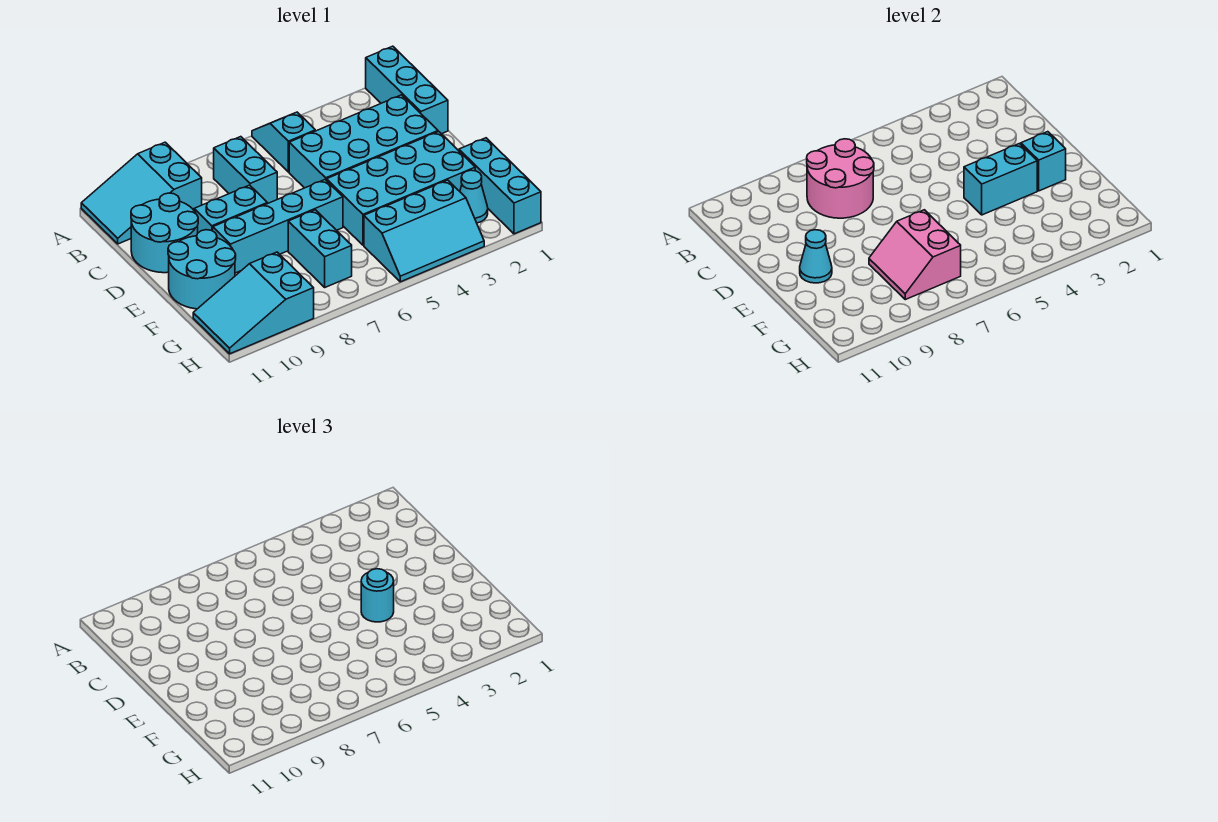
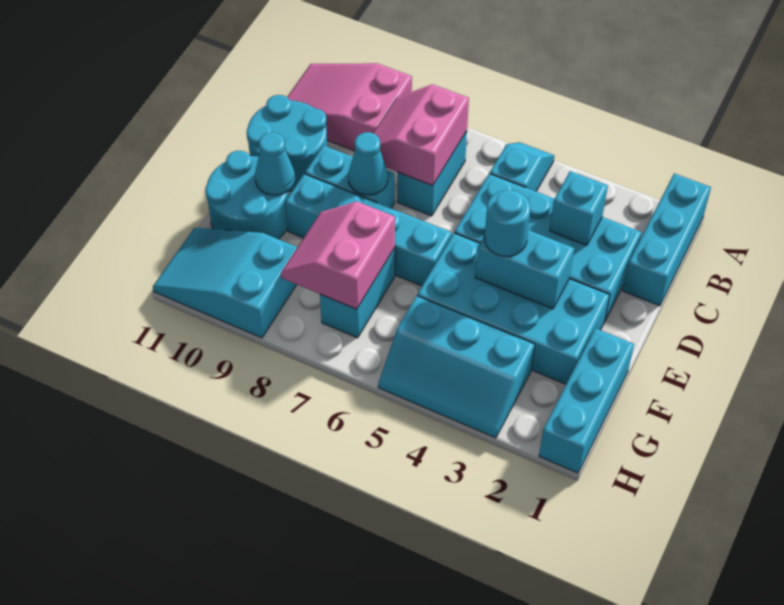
cyan slope A9:B11 level 1 top 9 -> pink slope A9:B11 level 1 top 9
pink round brick B7:C8 level 2 -> pink slope B7:C8 level 2 top 7
cyan brick E2 level 2 -> cyan brick C3 level 2
cyan cone G2 level 1 -> cyan cone D8 level 2

